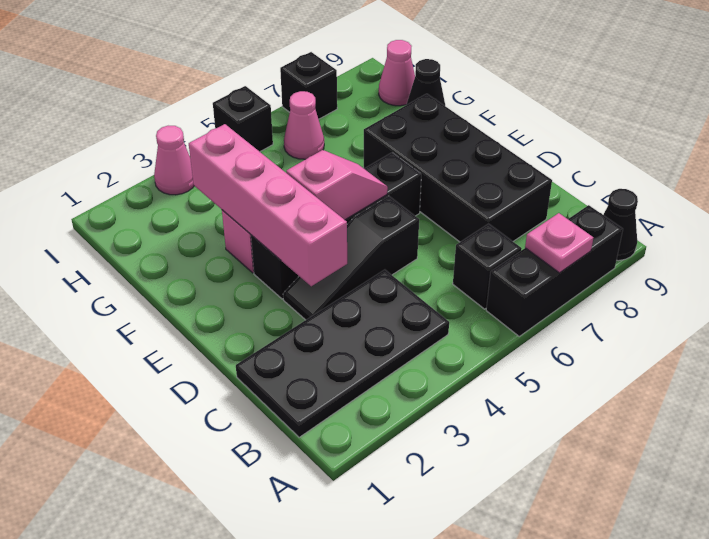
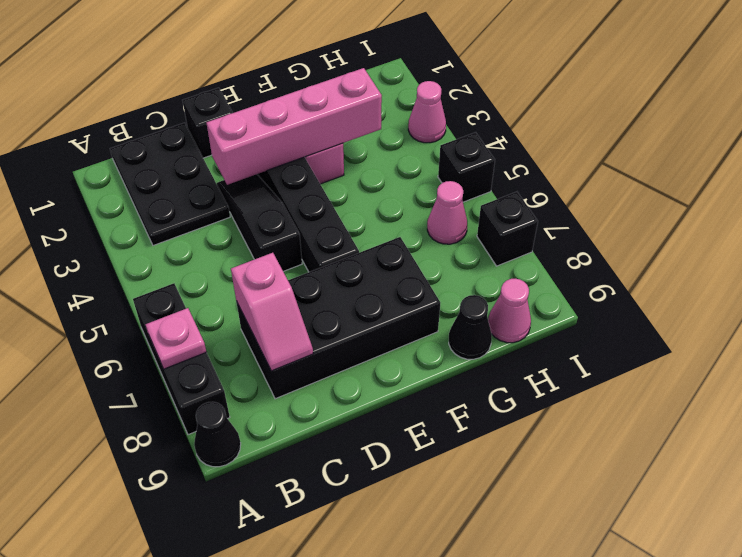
black plate B1:C4 level 1 -> black plate B1:C3 level 1
black brick B6 level 1 -> black brick D1 level 1
pink slope E4:E5 level 2 top 4 -> pink slope C7:C8 level 2 top 7

